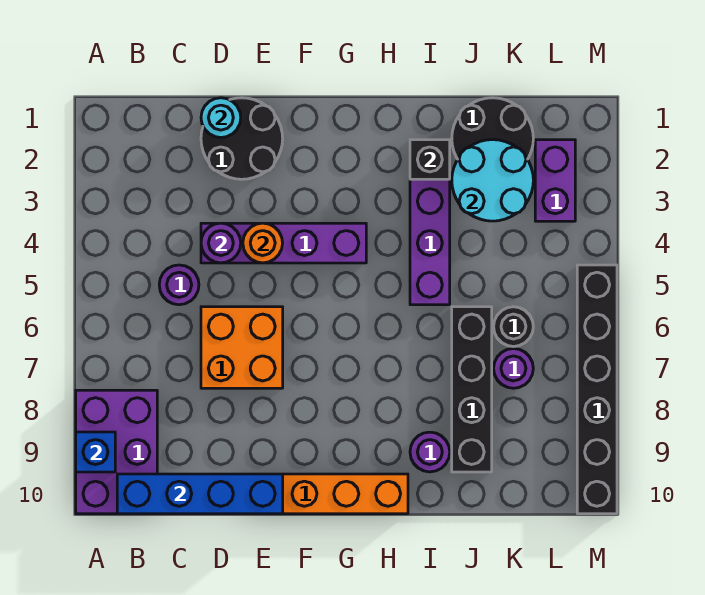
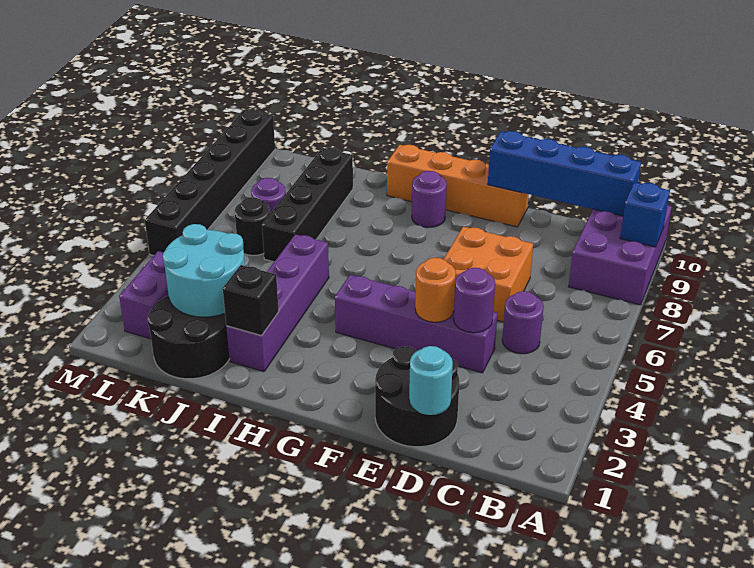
purple round brick I9 level 1 -> purple round brick G9 level 1

